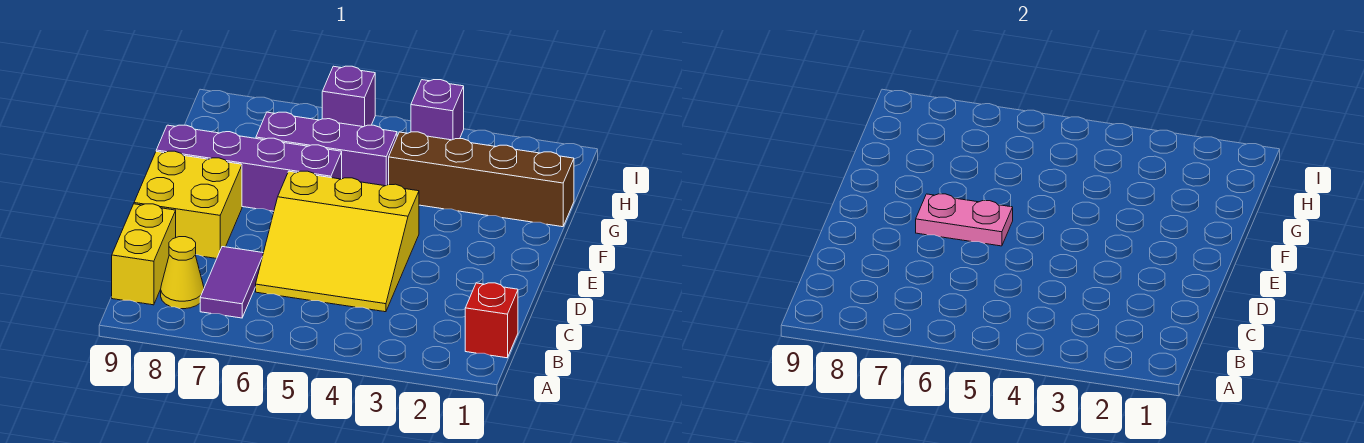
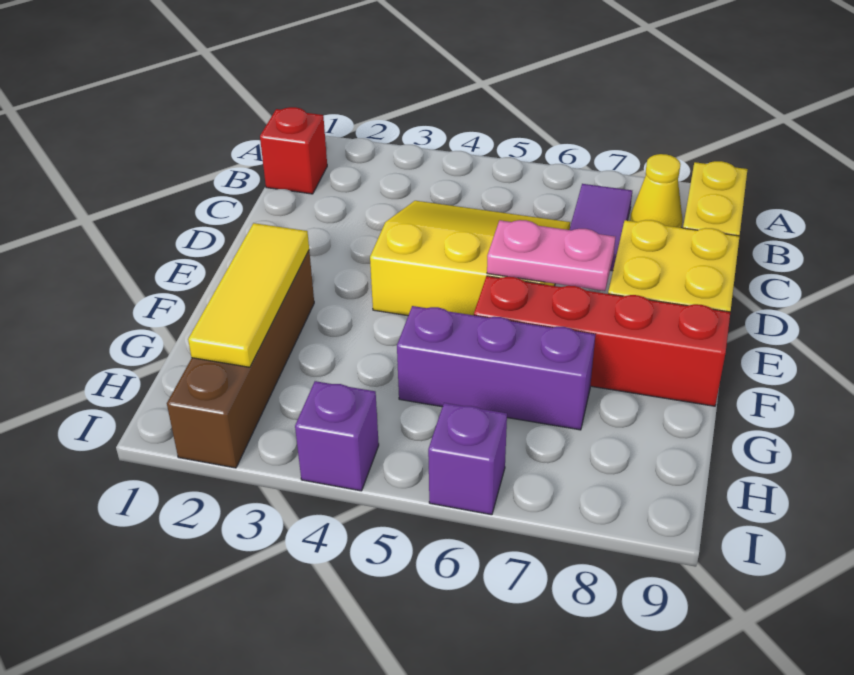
none -> yellow tile F2:H2 level 2
purple brick F6:F9 level 1 -> red brick F6:F9 level 1
brown brick G1:G4 level 1 -> brown brick F2:I2 level 1

